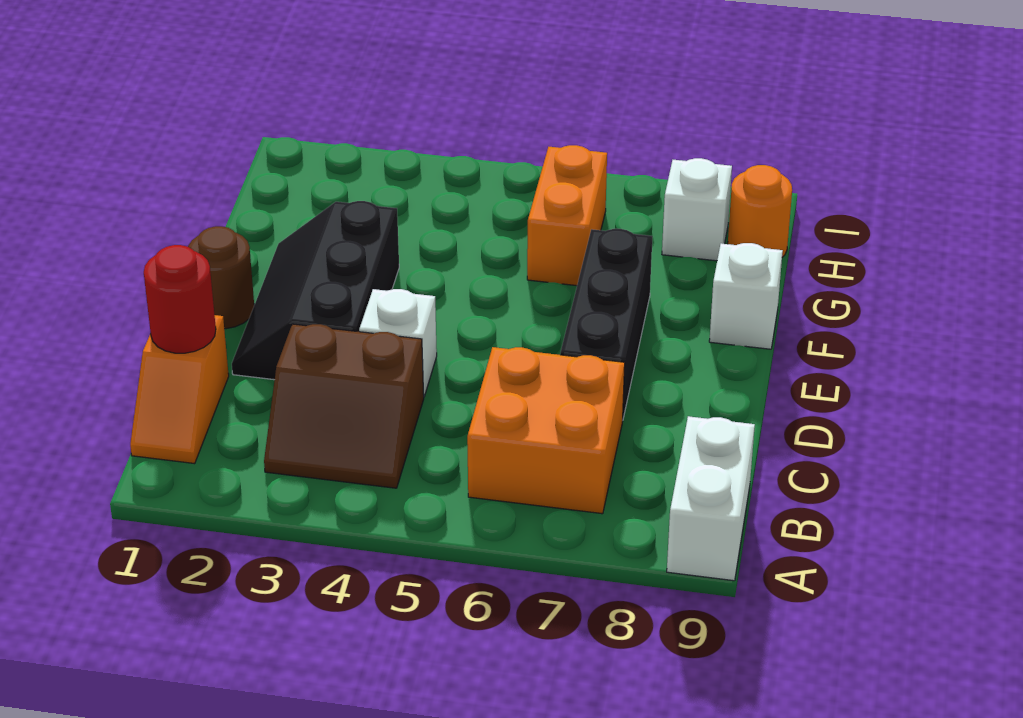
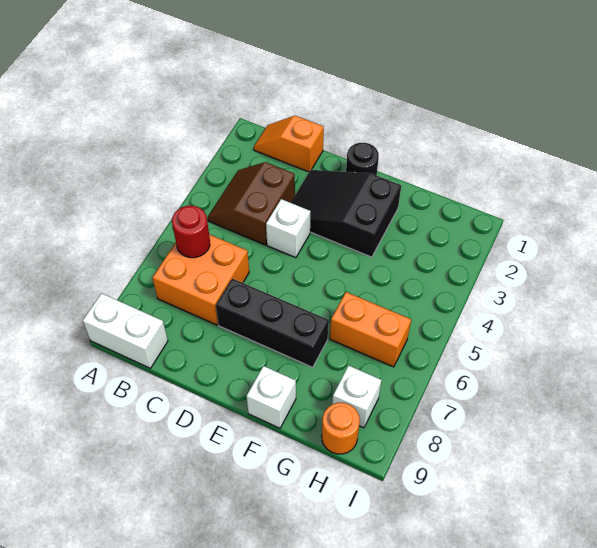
red round brick C1 level 2 -> red round brick B6 level 2
black slope D2:F3 level 1 top 3 -> black slope D2:F3 level 1 top F
brown round brick E1 level 1 -> black round brick E1 level 1

